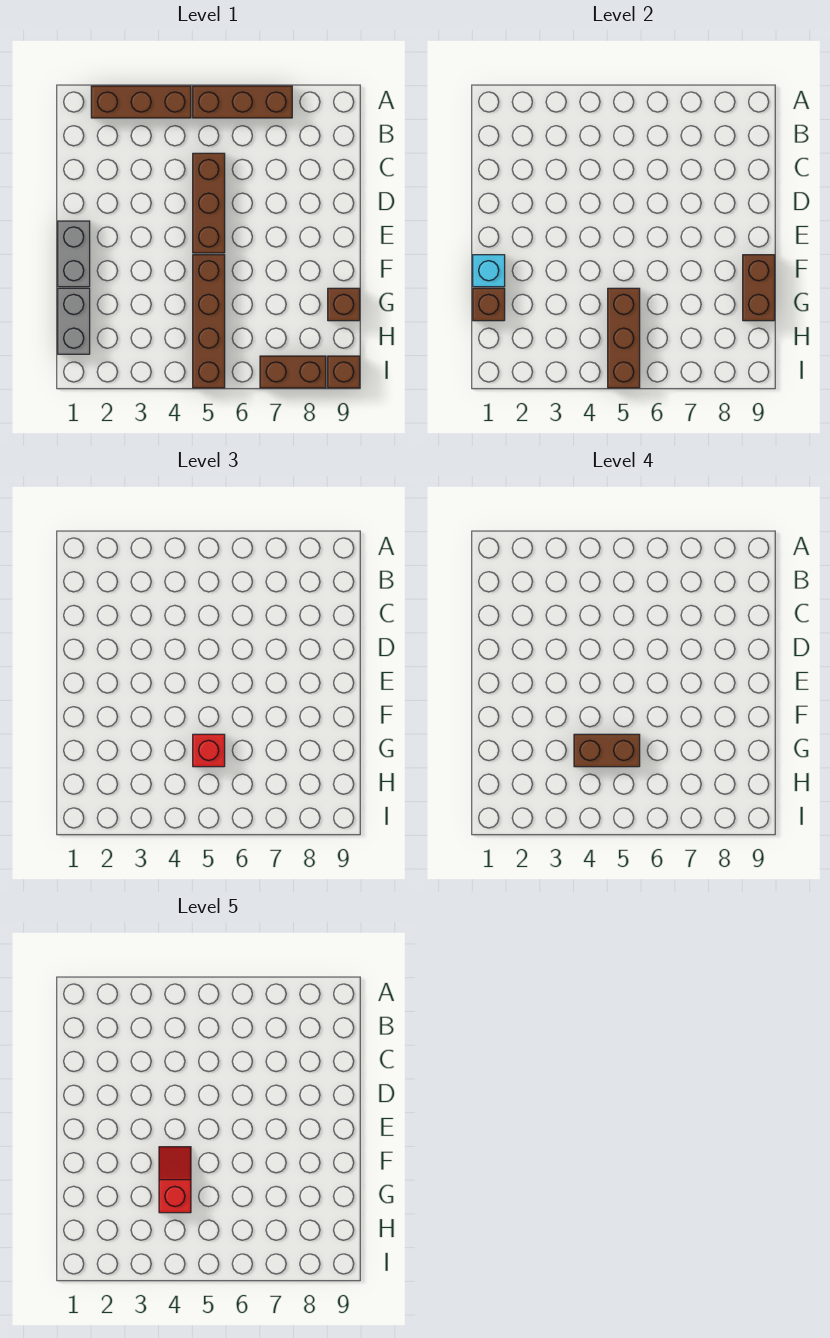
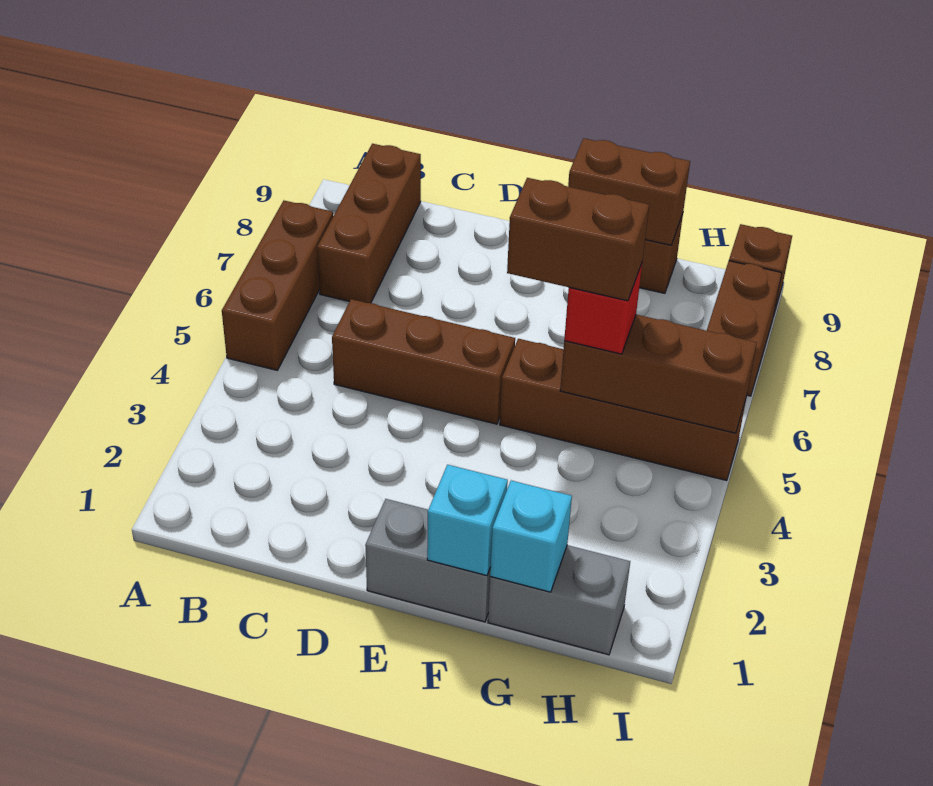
brown brick A2:A4 level 1 -> brown brick B7:B9 level 1
red slope F4:G4 level 5 top G -> none
brown brick G1 level 2 -> cyan brick G1 level 2
brown brick G4:G5 level 4 -> brown brick F5:G5 level 4

